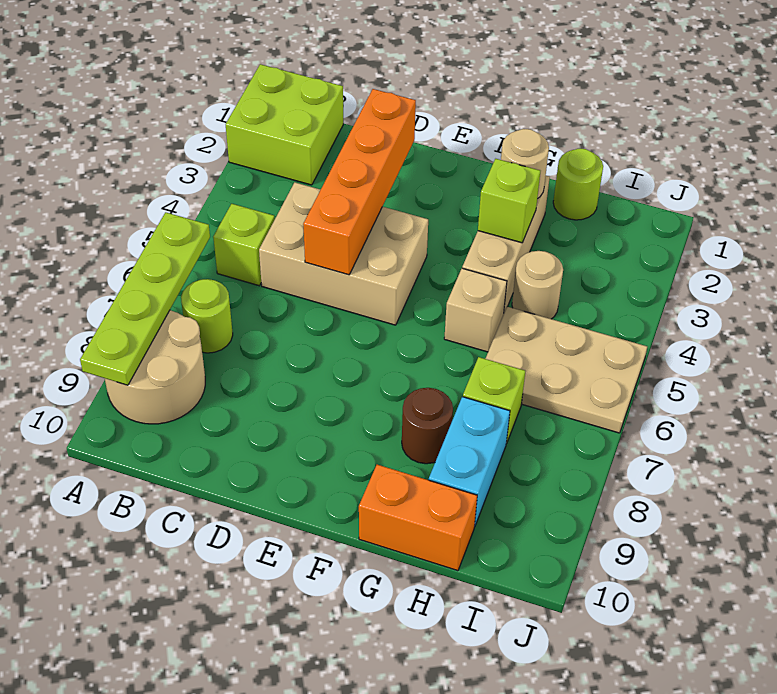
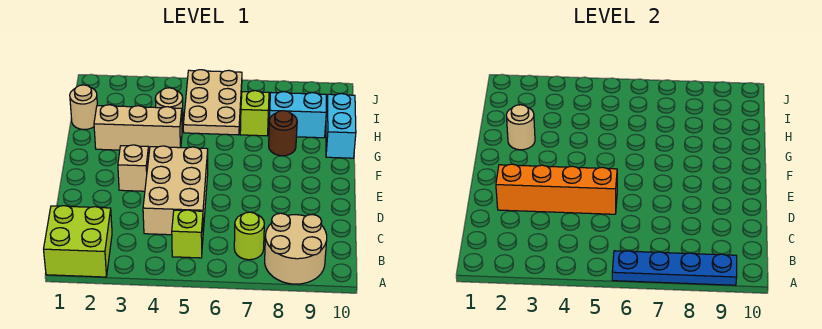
lime plate A6:A9 level 2 -> blue plate A6:A9 level 2
lime brick G3 level 2 -> none
tan brick G5 level 1 -> tan brick E3 level 1
orange brick G10:H10 level 1 -> cyan brick G10:H10 level 1
lime round brick H1 level 1 -> tan round brick H1 level 1

